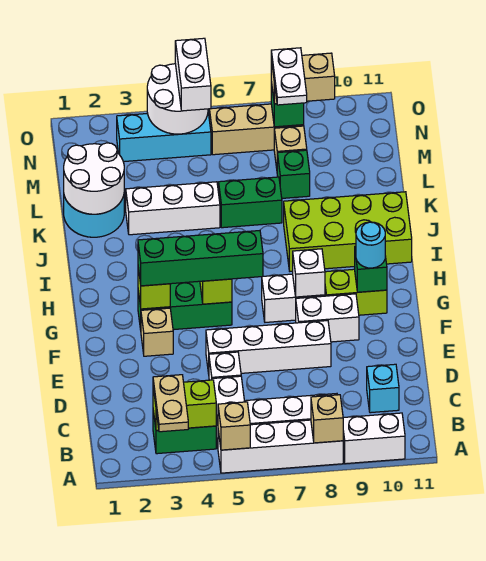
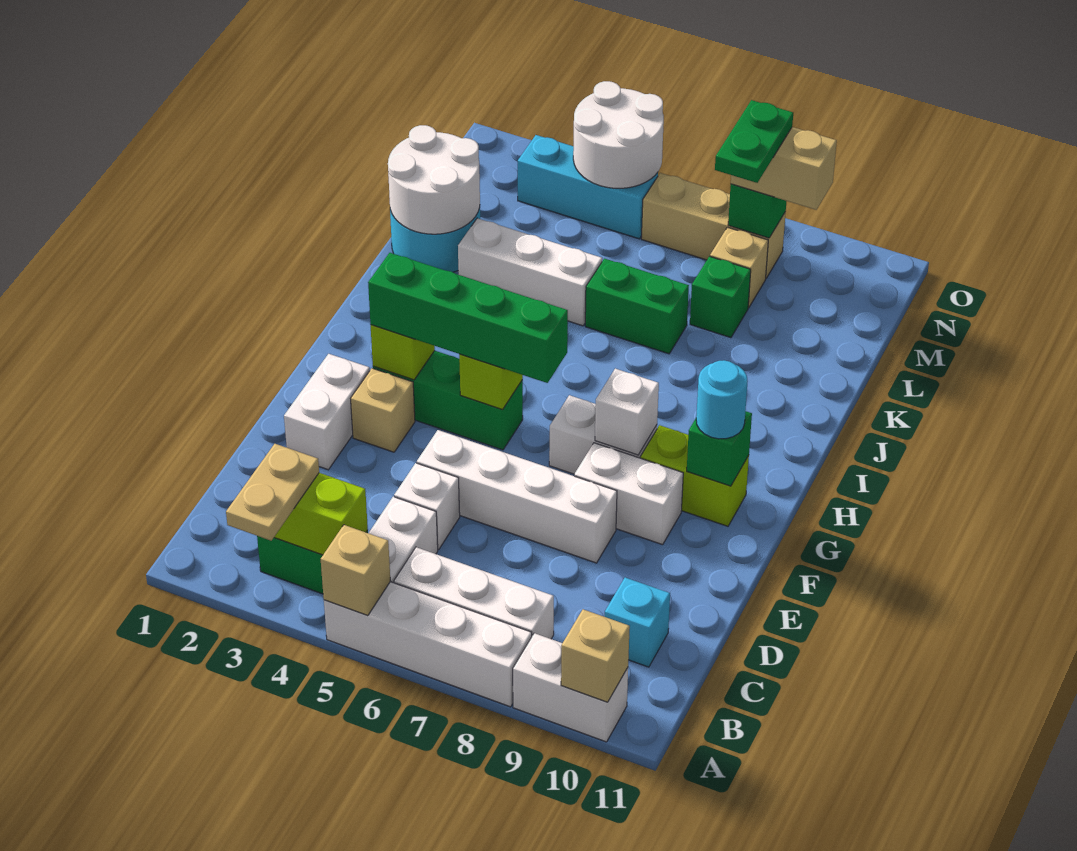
tan brick A8 level 2 -> tan brick A10 level 2
lime brick I8:J11 level 1 -> none
white plate M8:N8 level 4 -> green plate M8:N8 level 4
white brick N5:O5 level 3 -> white brick E2:F2 level 1

